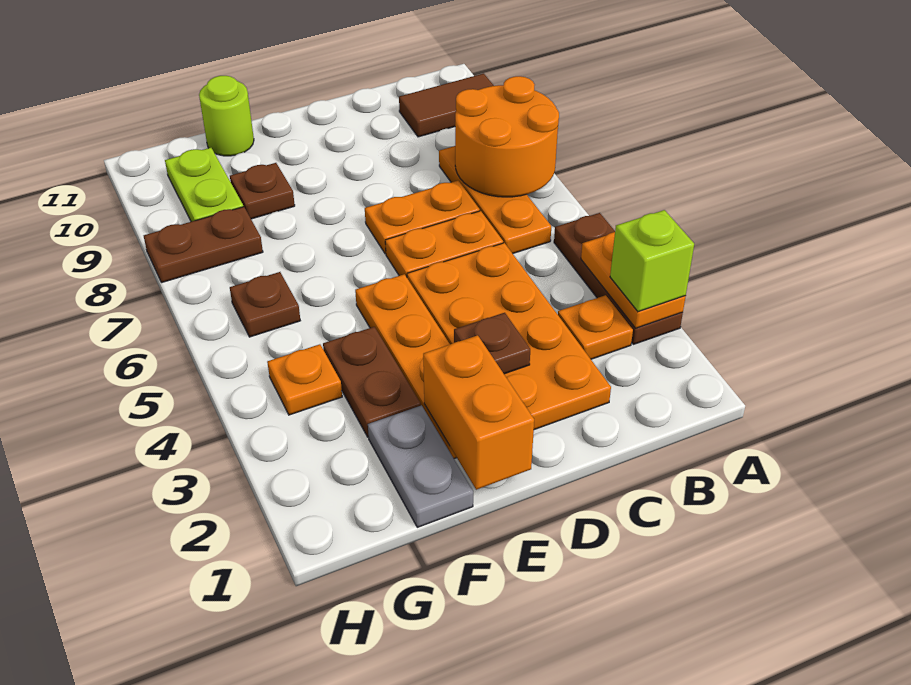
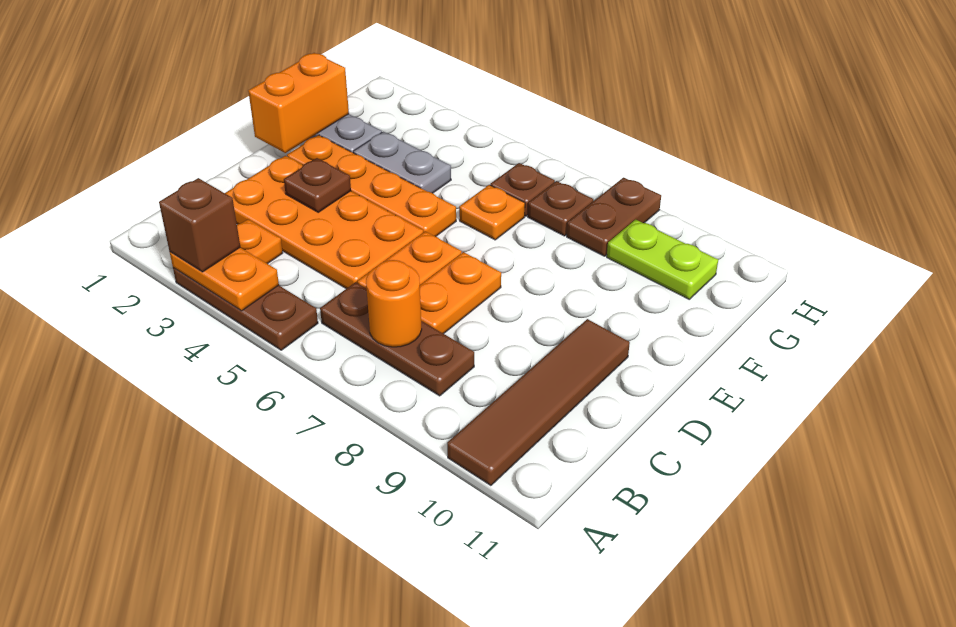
lime brick A3 level 3 -> brown brick A3 level 3
orange round brick A7:B8 level 2 -> orange round brick B7 level 2
brown tile A10:B10 level 1 -> brown tile A10:D10 level 1
orange plate B6:B8 level 1 -> brown plate B6:B8 level 1
orange brick E1:E2 level 2 -> orange brick E1:F1 level 2
brown plate F3:F4 level 1 -> grey plate F3:F4 level 1
brown plate F9 level 1 -> brown plate G7 level 1
lime round brick F11 level 1 -> none
orange plate G4 level 1 -> orange plate F6 level 1

